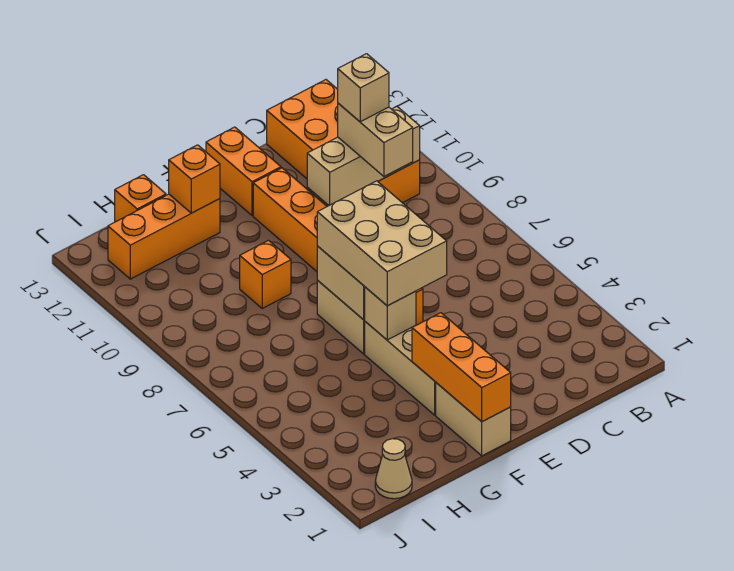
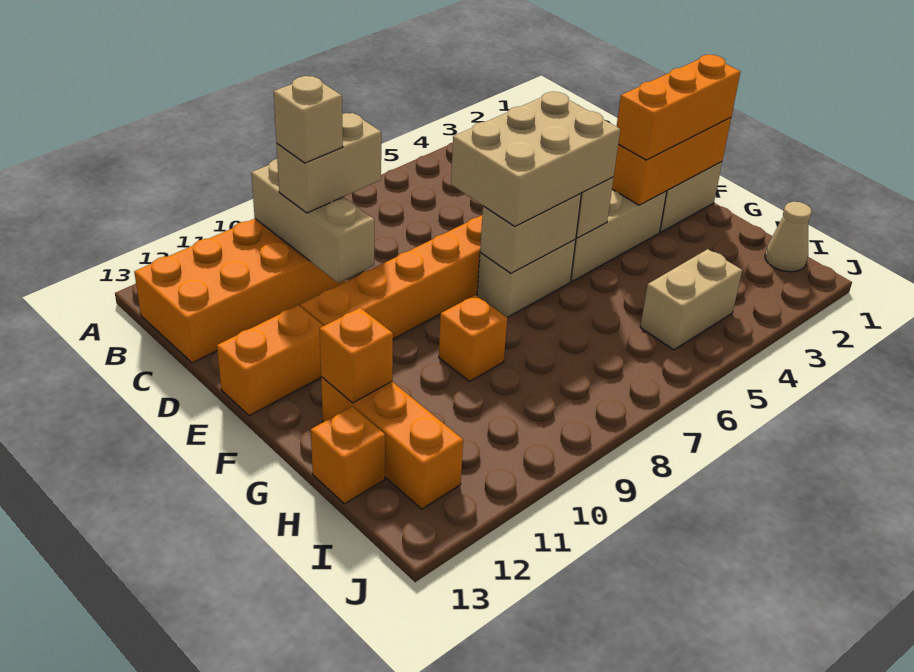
none -> orange brick F1:F3 level 3
none -> tan brick I4:I5 level 1

